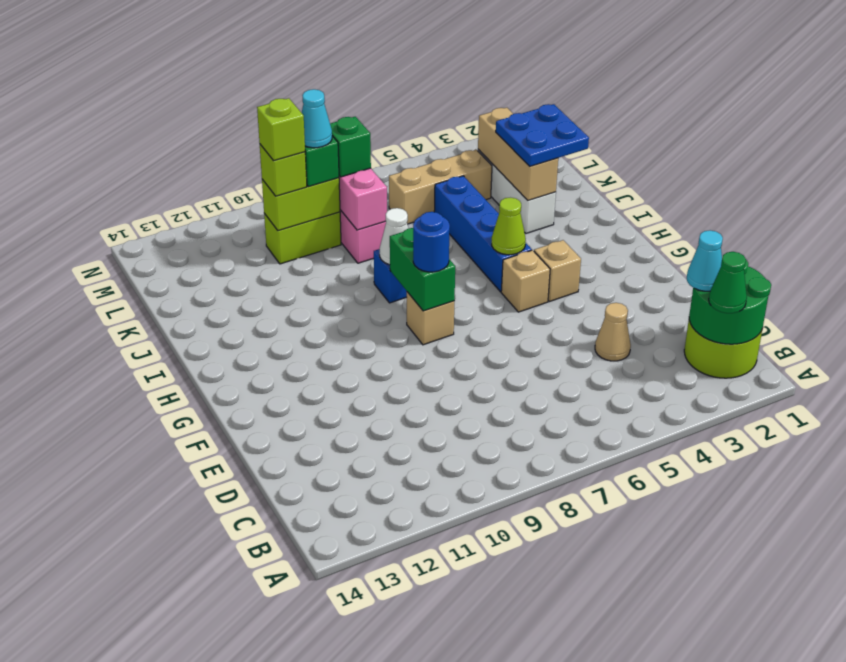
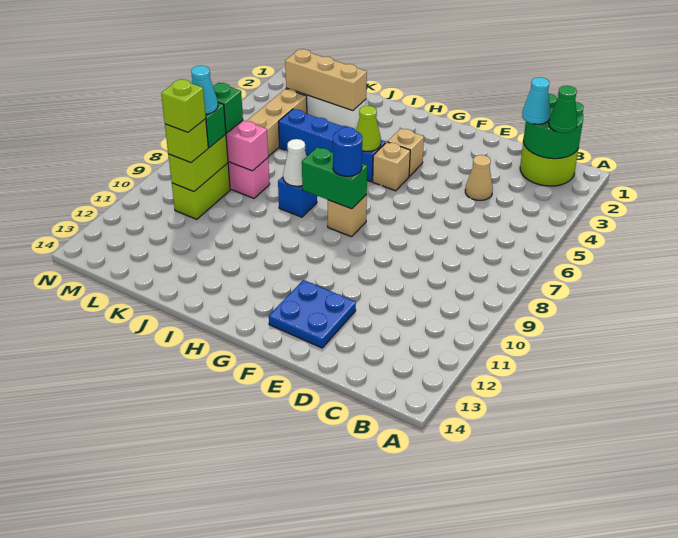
blue plate J2:K3 level 3 -> blue plate E12:F13 level 1

